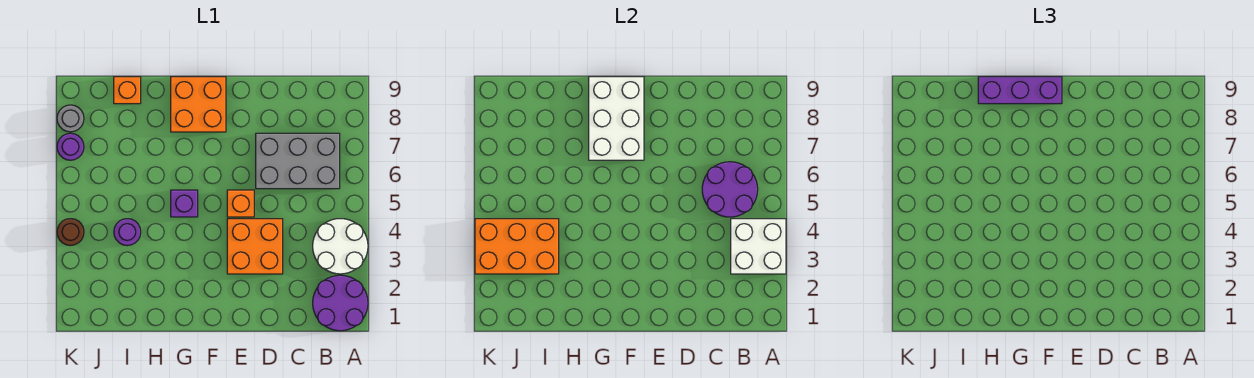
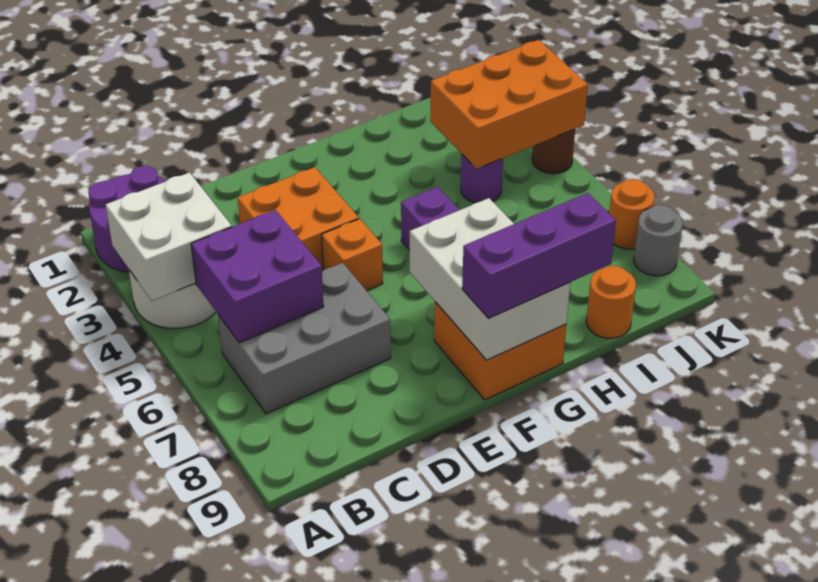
purple round brick B5:C6 level 2 -> purple brick B5:C6 level 2
orange brick I9 level 1 -> orange round brick I9 level 1
purple round brick K7 level 1 -> orange round brick K7 level 1

